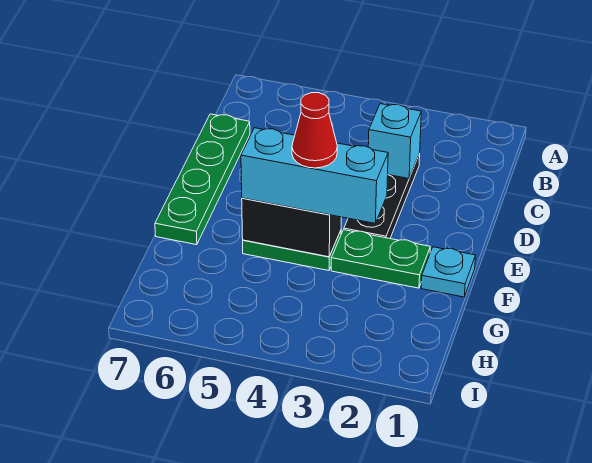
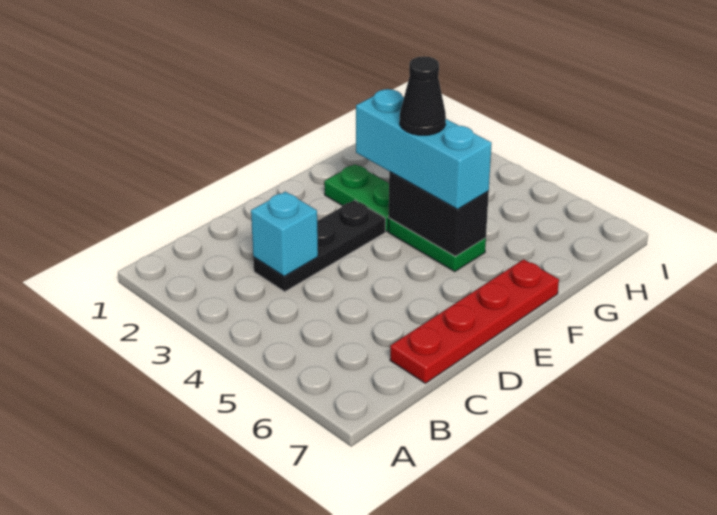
green plate C7:F7 level 1 -> red plate C7:F7 level 1
cyan plate F1 level 1 -> none
red cone F4 level 4 -> black cone F4 level 4

